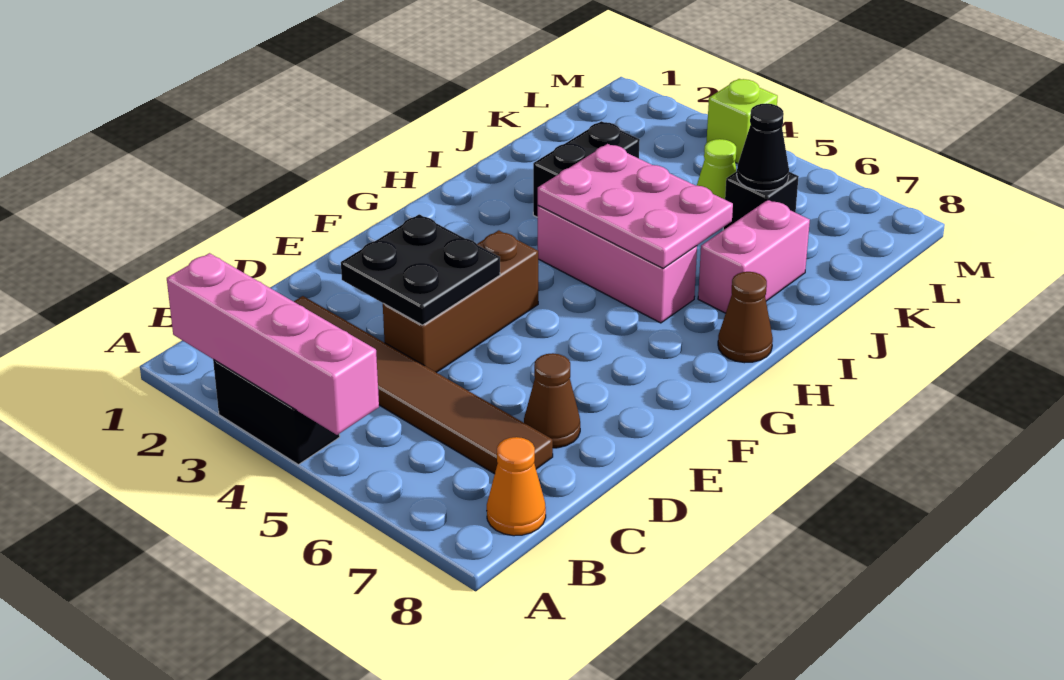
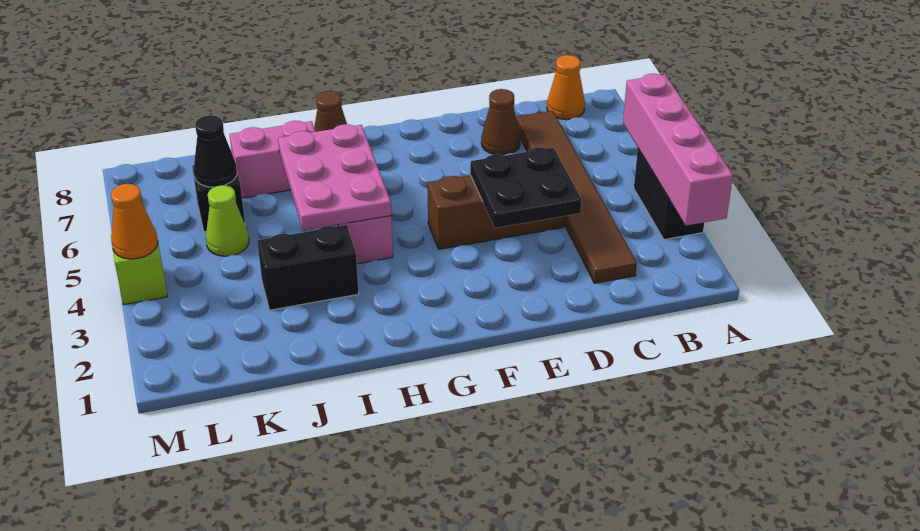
none -> orange cone M4 level 2

